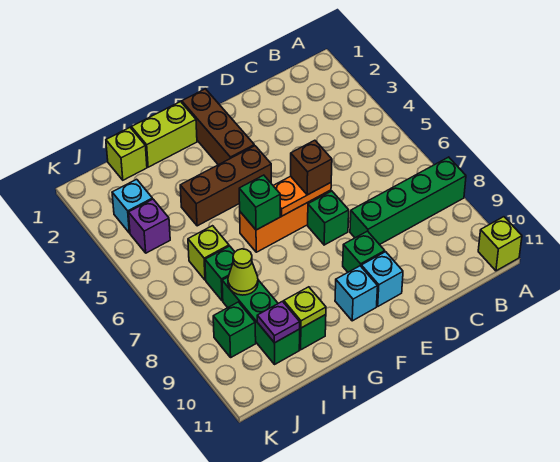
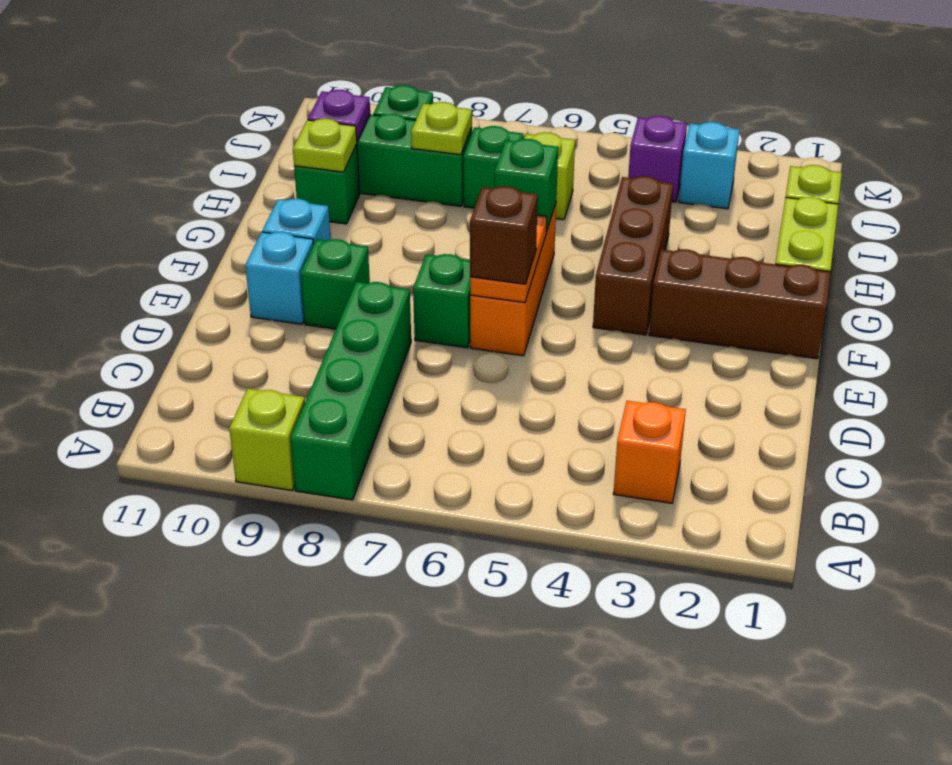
lime brick A11 level 1 -> lime brick A9 level 1
none -> orange brick B3 level 1
lime cone I8 level 2 -> lime plate I8 level 2

